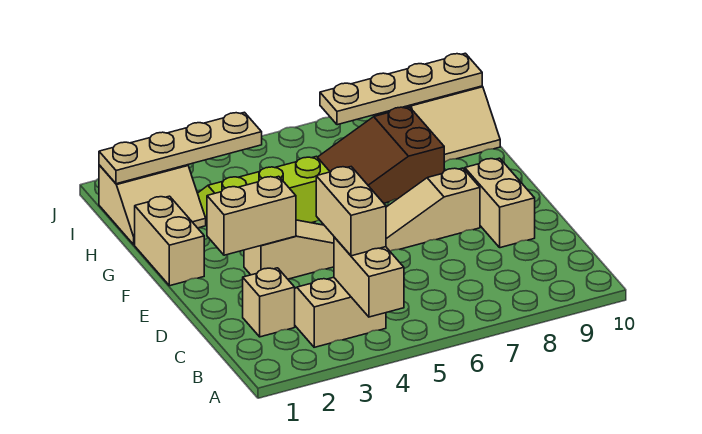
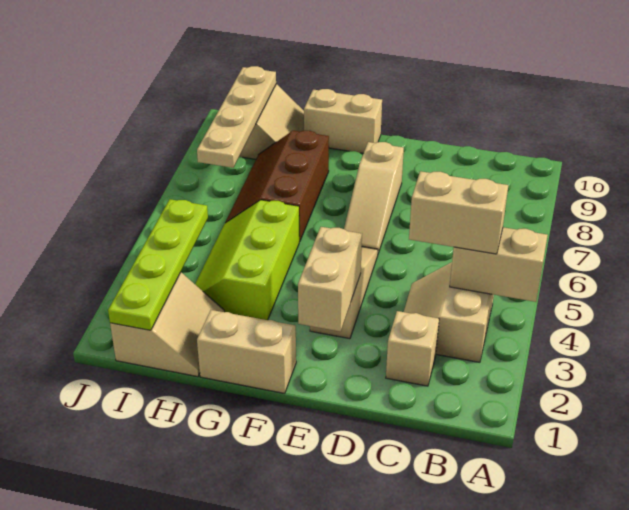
tan brick D9:E9 level 1 -> tan brick F10:G10 level 1
brown slope G6:H8 level 1 top 8 -> brown slope G6:H8 level 1 top G
tan plate I1:I4 level 2 -> lime plate I1:I4 level 2

